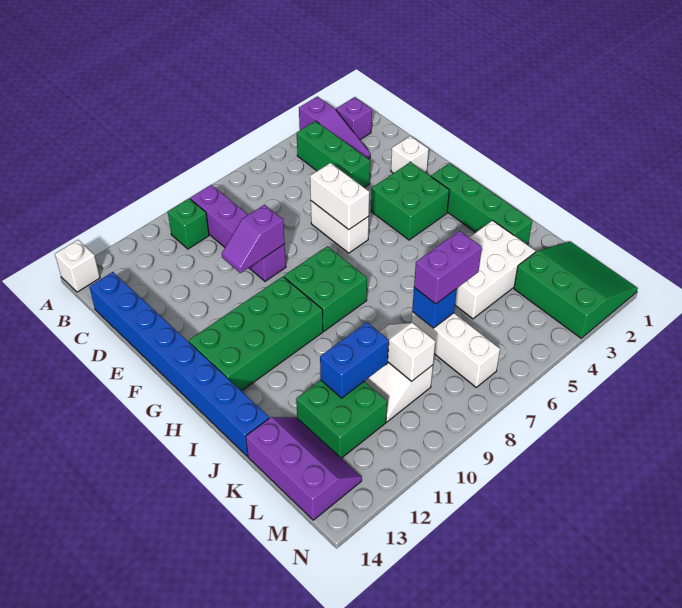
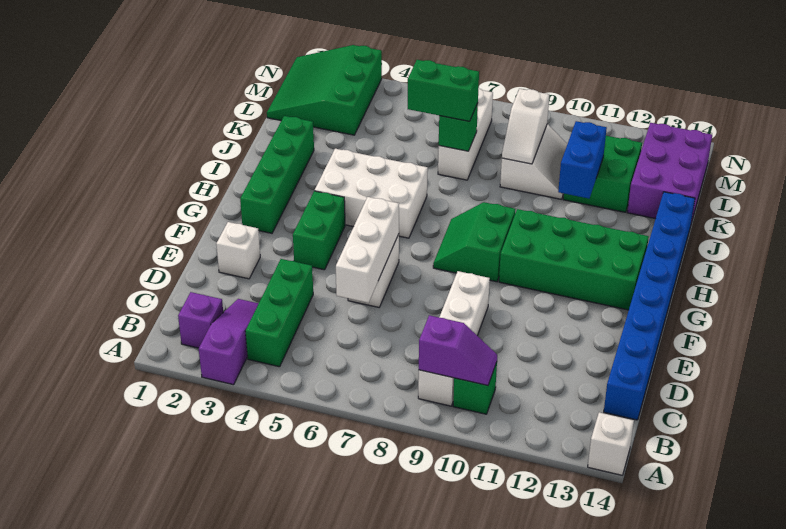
purple brick B9:E9 level 1 -> white brick B9:E9 level 1
white brick E6:F6 level 2 -> white brick D6:F6 level 2
purple slope E9:E10 level 2 top 9 -> purple slope B9:B10 level 2 top 9
green brick F3:G4 level 1 -> green brick F4:G4 level 1
green brick G8:H9 level 1 -> green slope G8:H9 level 1 top 9
white brick J3:K5 level 1 -> white brick H4:I6 level 1
purple brick K6:K7 level 3 -> green brick K6:K7 level 3
blue brick K7 level 2 -> green brick K7 level 2
blue brick K10:K11 level 2 -> blue brick J11:K11 level 2
purple slope K13:M14 level 1 top 14 -> purple brick K13:M14 level 1

